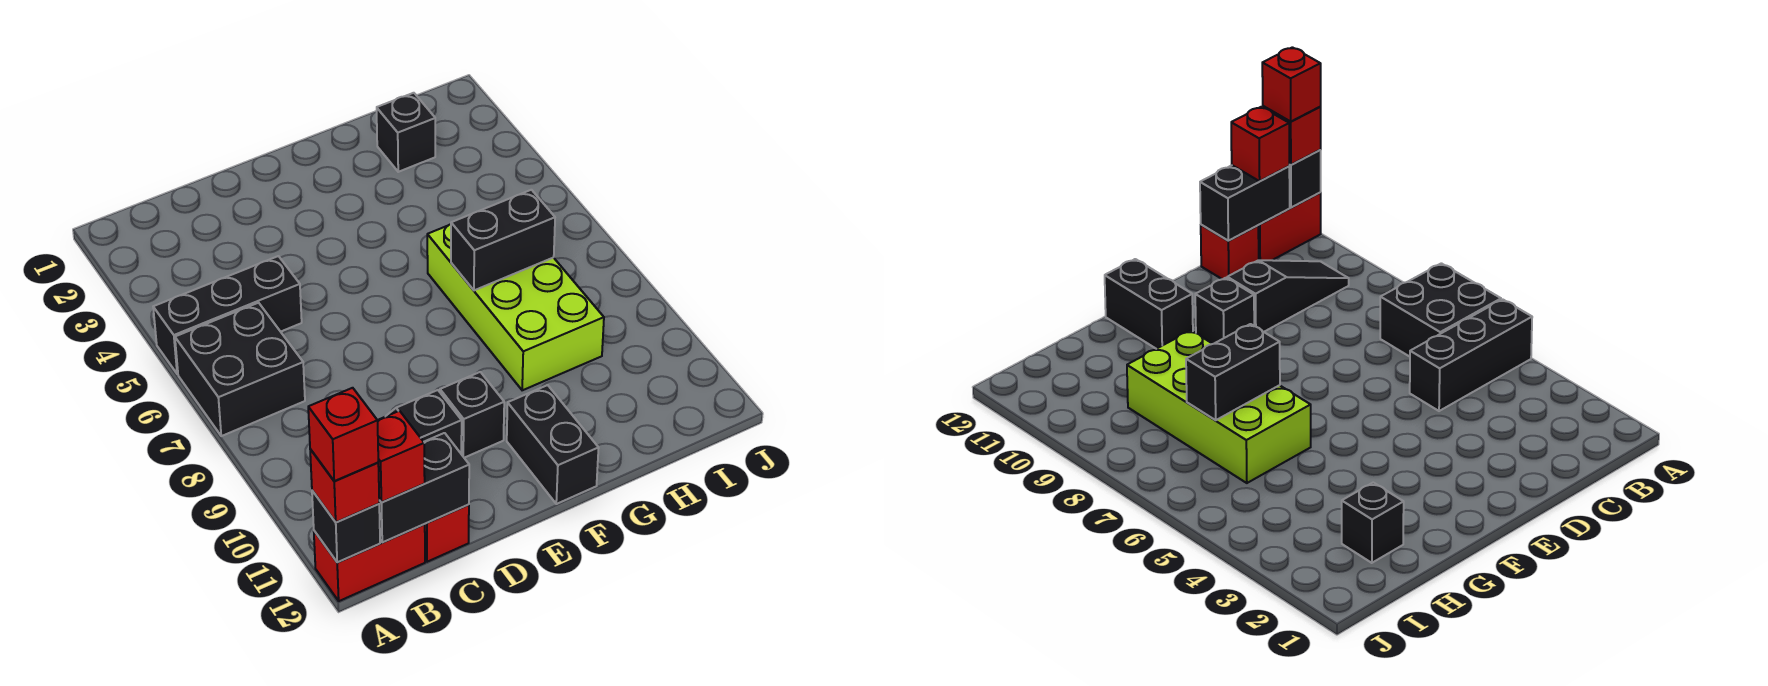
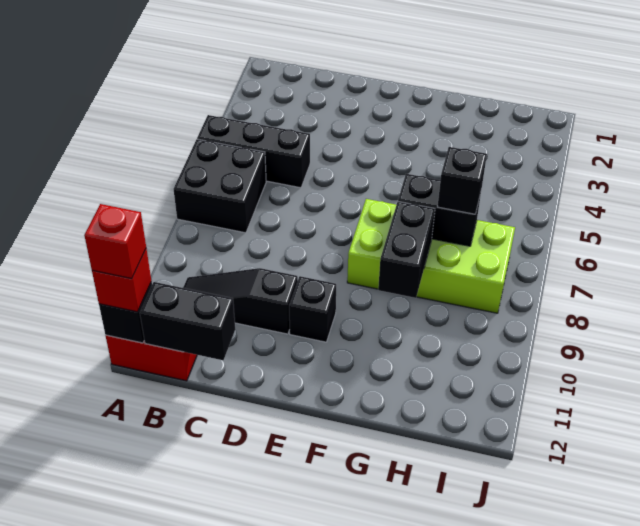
red brick B12 level 3 -> none
red brick C12 level 1 -> none
black brick F11:F12 level 1 -> black brick G8:G9 level 2
lime brick G6:H9 level 1 -> lime brick F7:I8 level 1
black brick H2 level 1 -> black brick H7 level 3

